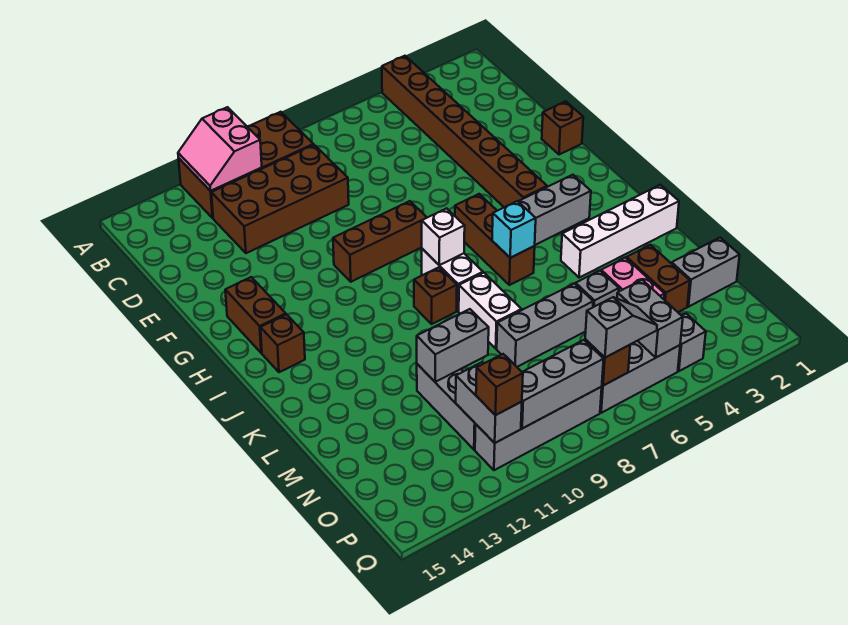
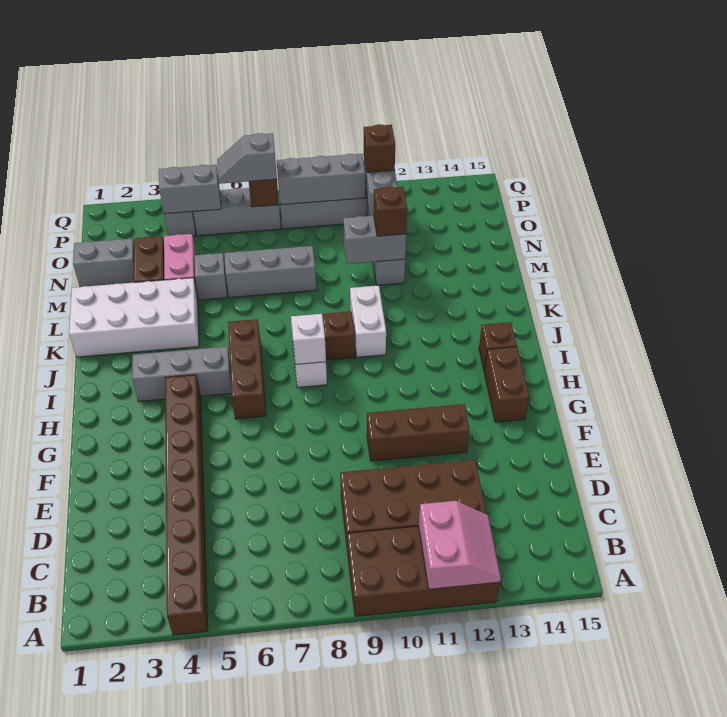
brown brick F1 level 1 -> brown brick M11 level 3
brown brick G8:G10 level 1 -> brown brick F10:F12 level 1
cyan brick J6 level 2 -> none
white brick K1:K4 level 1 -> white brick K1:L4 level 1
white brick K8:L8 level 1 -> white brick J10:K10 level 1
grey brick O5:P5 level 2 -> grey brick P4:P5 level 2

